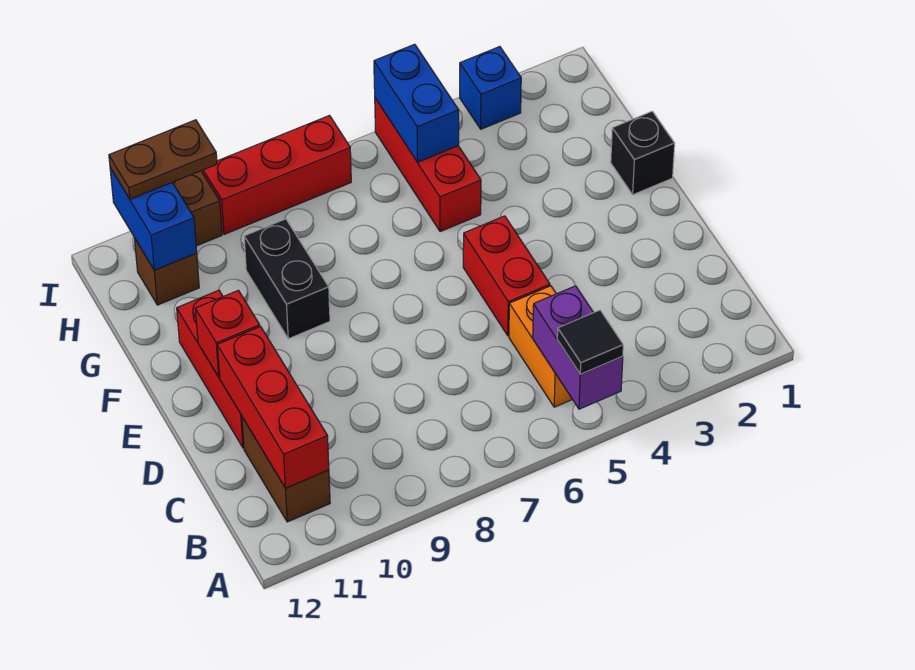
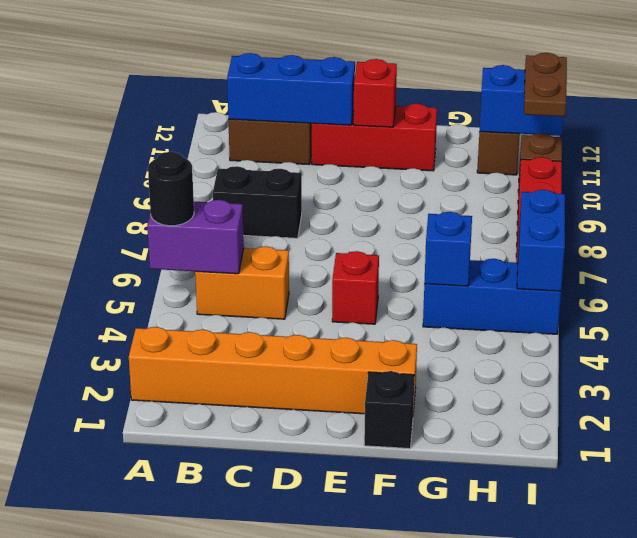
none -> orange brick A2:F2 level 1
black tile A5 level 3 -> black round brick A5 level 3
red brick B11:D11 level 2 -> blue brick B11:D11 level 2
red brick D5:E5 level 1 -> red brick E5 level 1
black brick F9:G9 level 1 -> black brick B8:C8 level 1
red brick G5:I5 level 1 -> blue brick G5:I5 level 1
blue brick H5:I5 level 2 -> blue brick I5:I6 level 2
blue brick I3 level 1 -> blue brick G5 level 2

